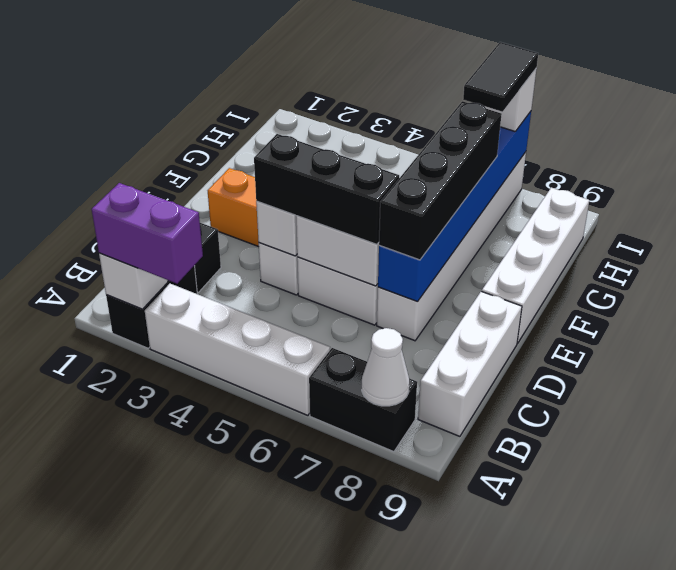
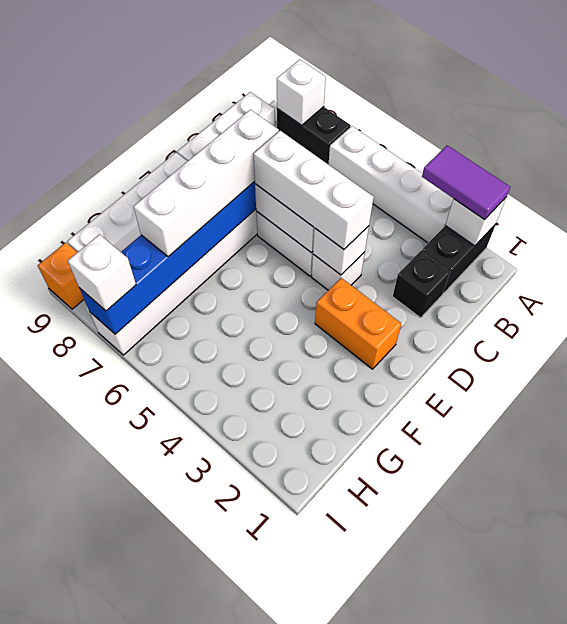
purple brick A2:A3 level 3 -> purple tile A2:A3 level 3
white cone A8 level 2 -> white brick A8 level 2
black brick D4:D6 level 3 -> white brick D4:D6 level 3
black brick D7:G7 level 3 -> white brick D7:G7 level 3
black tile H7:I7 level 4 -> none
none -> orange brick I9 level 1

